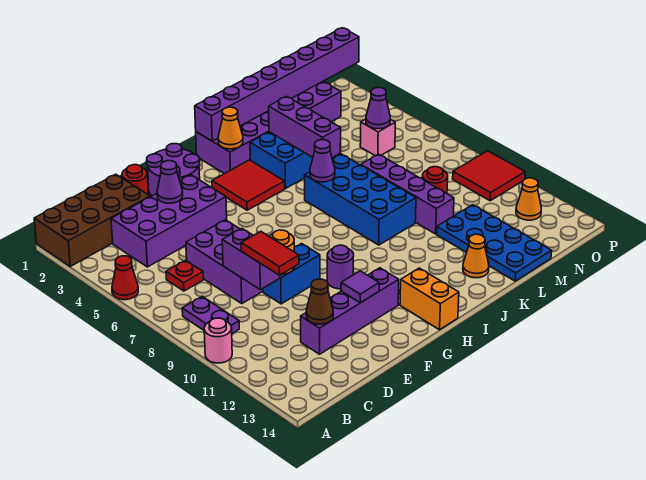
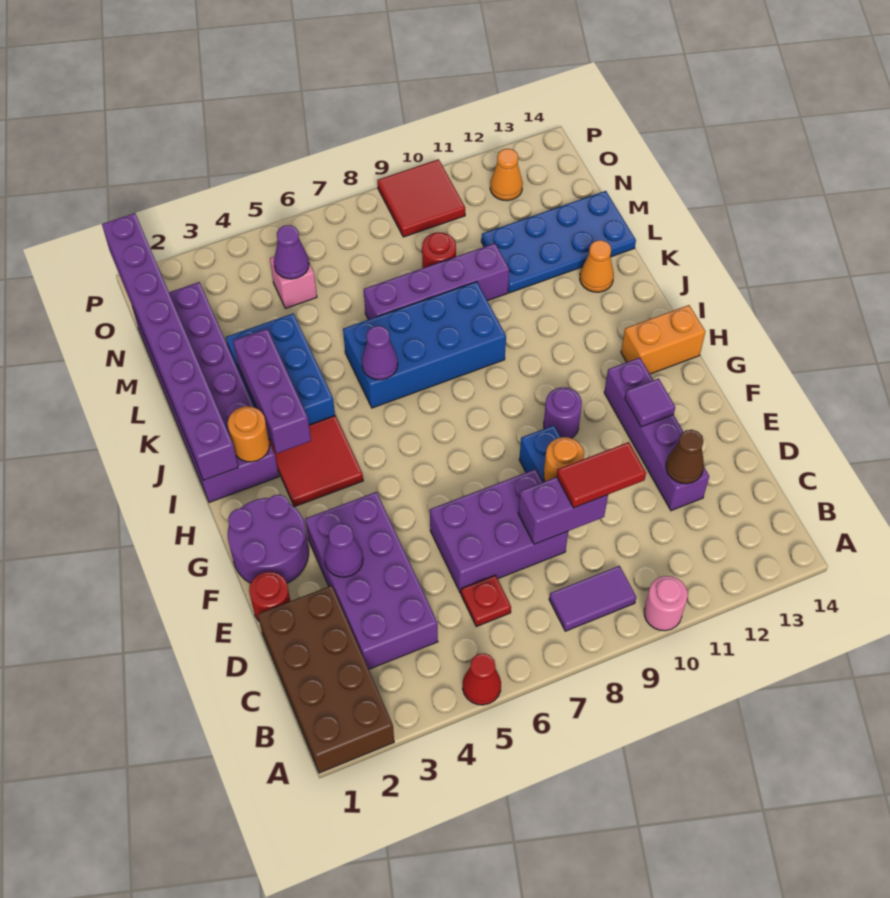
purple plate B8:B9 level 1 -> purple tile B8:B9 level 1
orange cone I2 level 2 -> orange round brick I2 level 2
purple brick K3:K5 level 2 -> purple brick I3:K3 level 2

